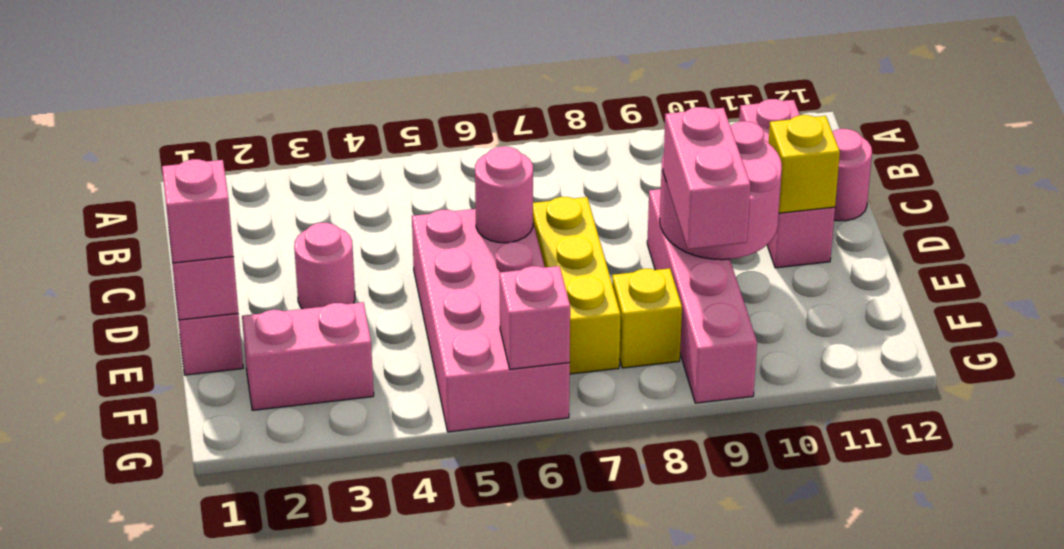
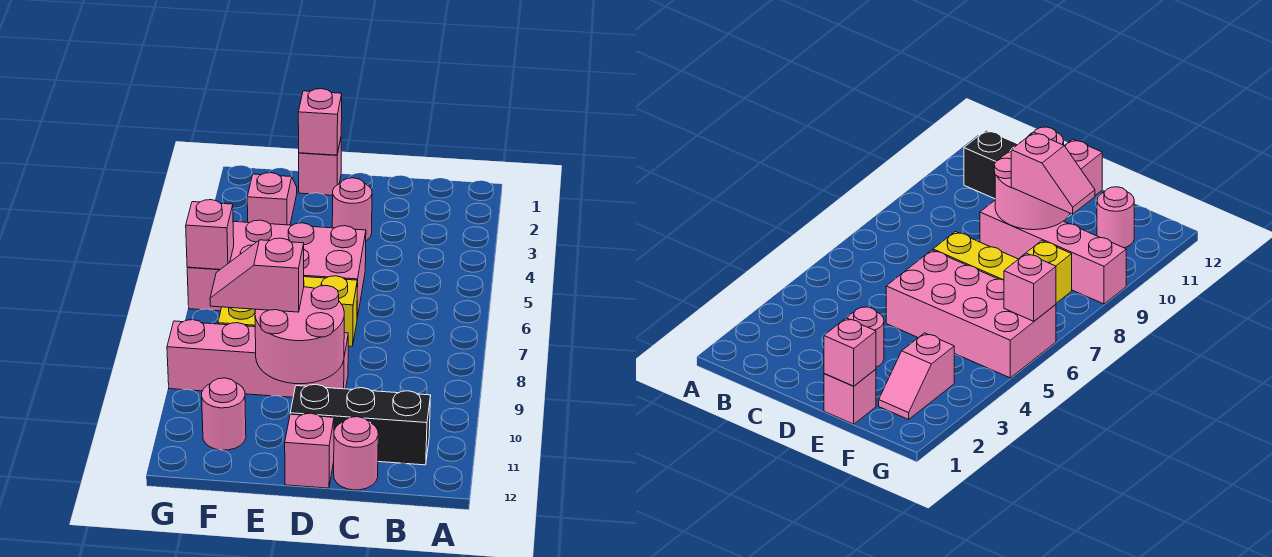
pink brick B11:D11 level 1 -> black brick B11:D11 level 1
pink round brick D6 level 2 -> pink round brick F11 level 1
yellow brick D11 level 2 -> none
pink brick E1 level 3 -> pink brick D12 level 1
pink brick E9:F9 level 3 -> pink slope E9:F9 level 3 top E
pink brick F2:F3 level 1 -> pink slope F2:F3 level 1 top 3

